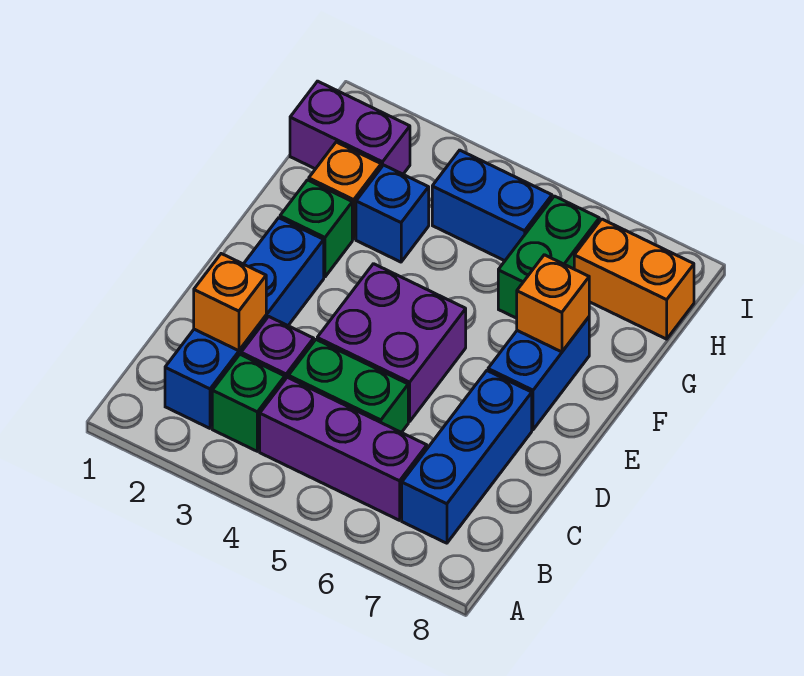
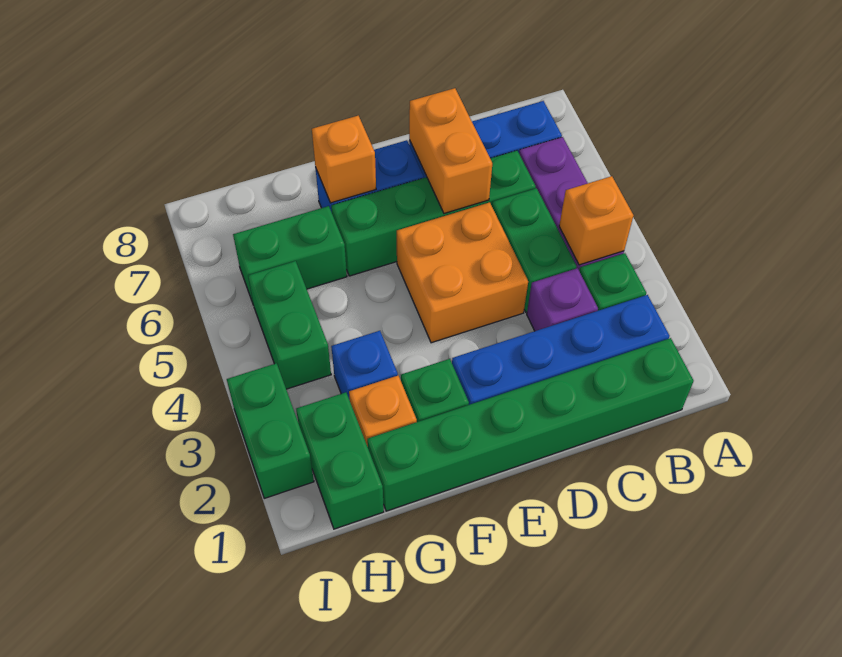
none -> green brick B1:G1 level 1
orange brick C2 level 2 -> orange brick B4 level 2
none -> green brick C6:F6 level 1
purple brick D4:E5 level 1 -> orange brick D4:E5 level 1
purple brick H1:H2 level 1 -> green brick H1:H2 level 1
blue brick H4:H5 level 1 -> green brick H4:H5 level 1
orange brick H7:H8 level 1 -> orange brick D6:D7 level 2
none -> green brick I2:I3 level 1

